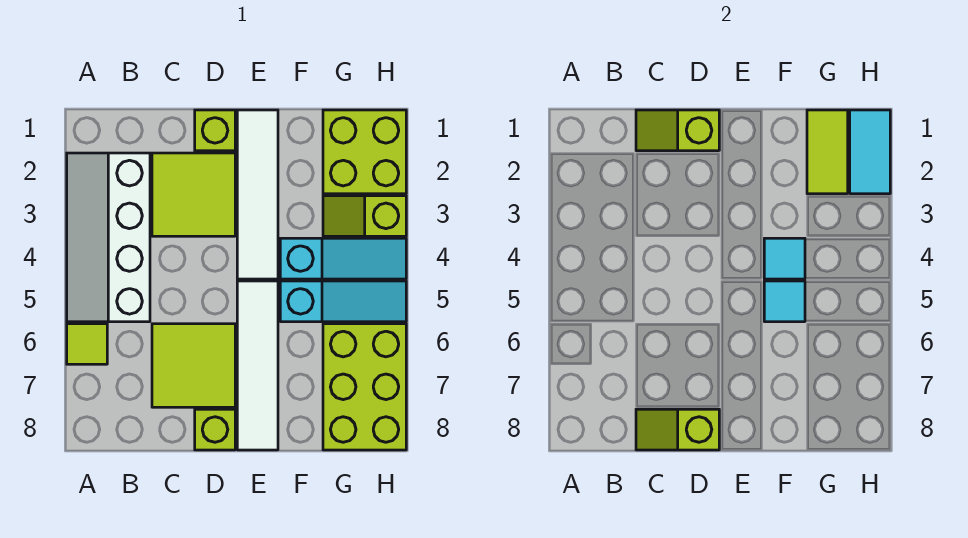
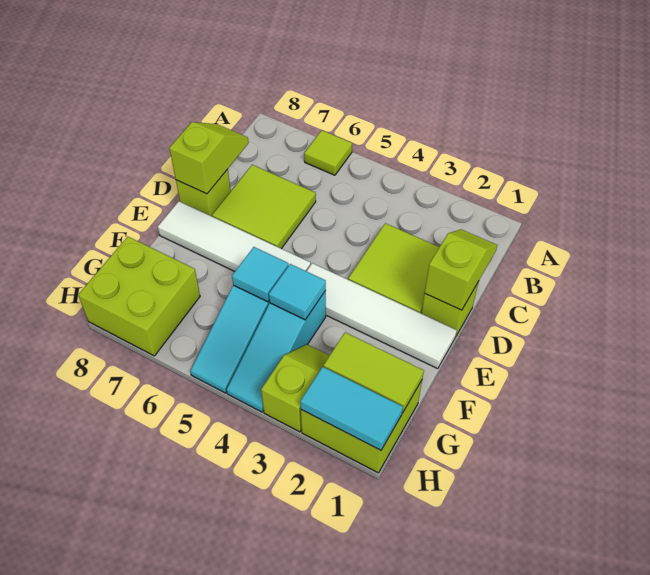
white slope A2:B5 level 1 top B -> none
lime brick G6:H8 level 1 -> lime brick G7:H8 level 1

